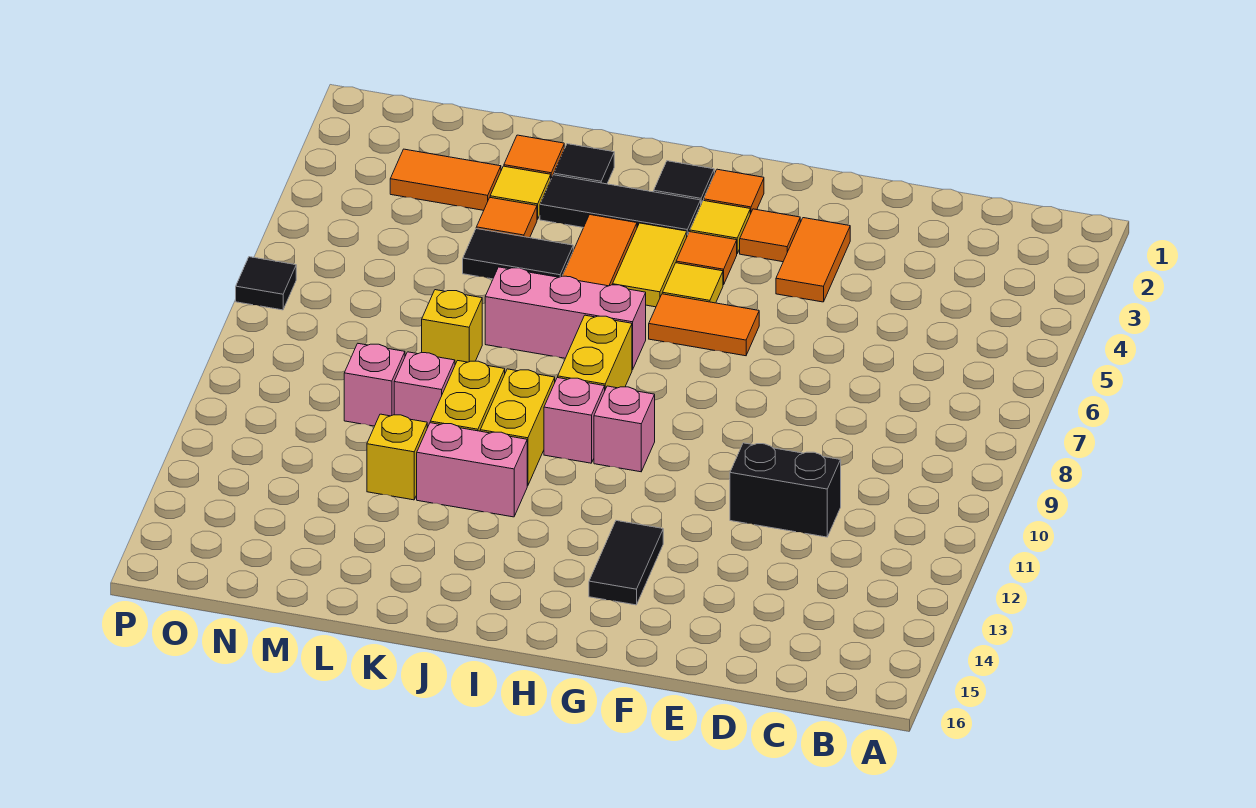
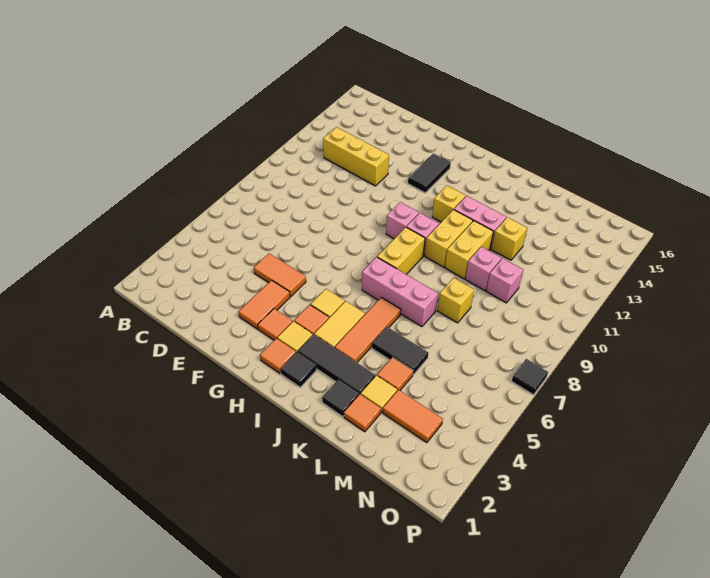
none -> yellow brick C12:E12 level 1
black brick D11:E11 level 1 -> none
orange tile G6:H6 level 1 -> orange tile E5:F5 level 1
none -> yellow brick I12 level 1

